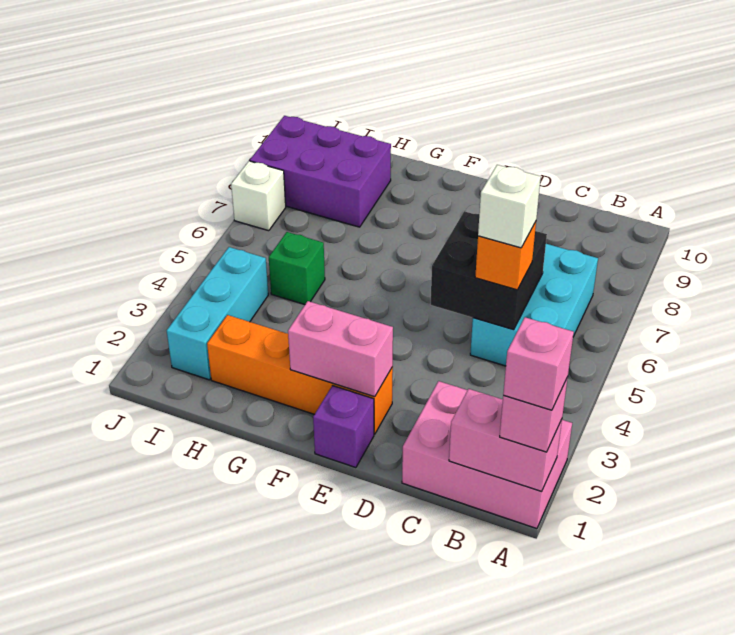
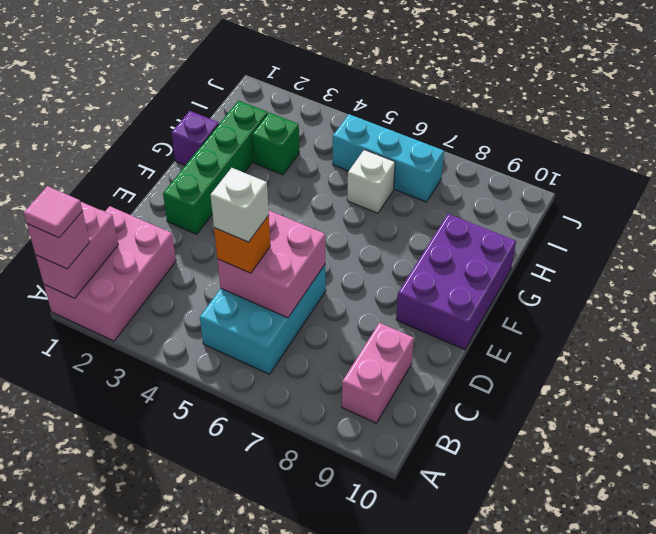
pink brick A1 level 4 -> pink tile A1 level 4
cyan brick B5:C7 level 1 -> cyan brick B5:D6 level 1
black brick C5:D6 level 2 -> pink brick C5:D6 level 2
purple brick E1 level 1 -> purple brick G1 level 1
orange brick E2:H2 level 1 -> green brick E2:H2 level 1
pink brick E2:F2 level 2 -> pink brick B9:C9 level 1
green brick H5 level 1 -> green brick H3 level 1
purple brick H8:J9 level 1 -> purple brick E9:G10 level 1
cyan brick I2:I4 level 1 -> cyan brick I5:I7 level 1
white brick J7 level 1 -> white brick H6 level 1

